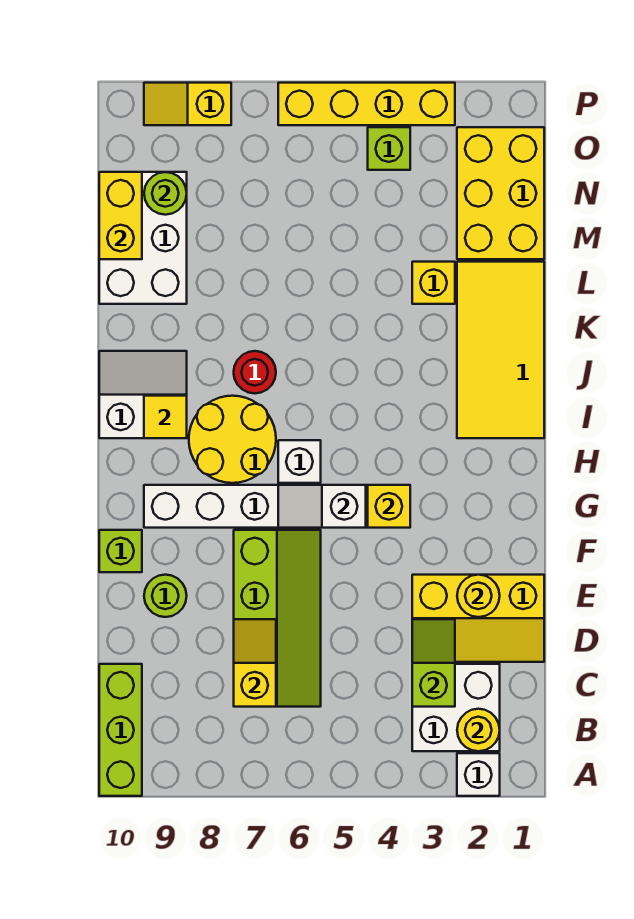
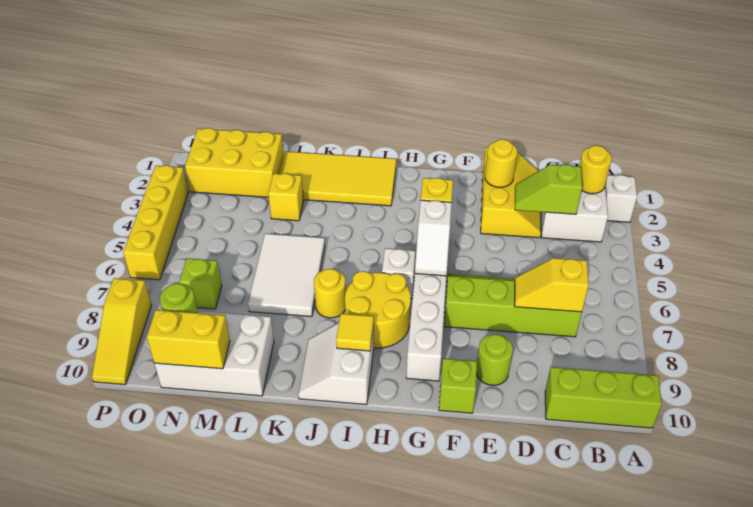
red round brick J7 level 1 -> yellow round brick J7 level 1
none -> white tile K5:L7 level 1
lime brick O4 level 1 -> lime brick N7 level 1
yellow slope P8:P9 level 1 top 8 -> yellow slope P8:P10 level 1 top 8

